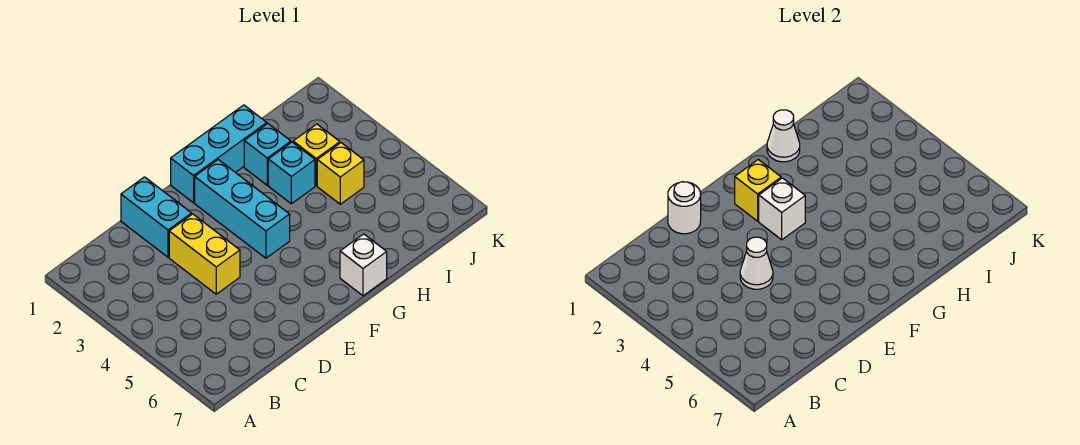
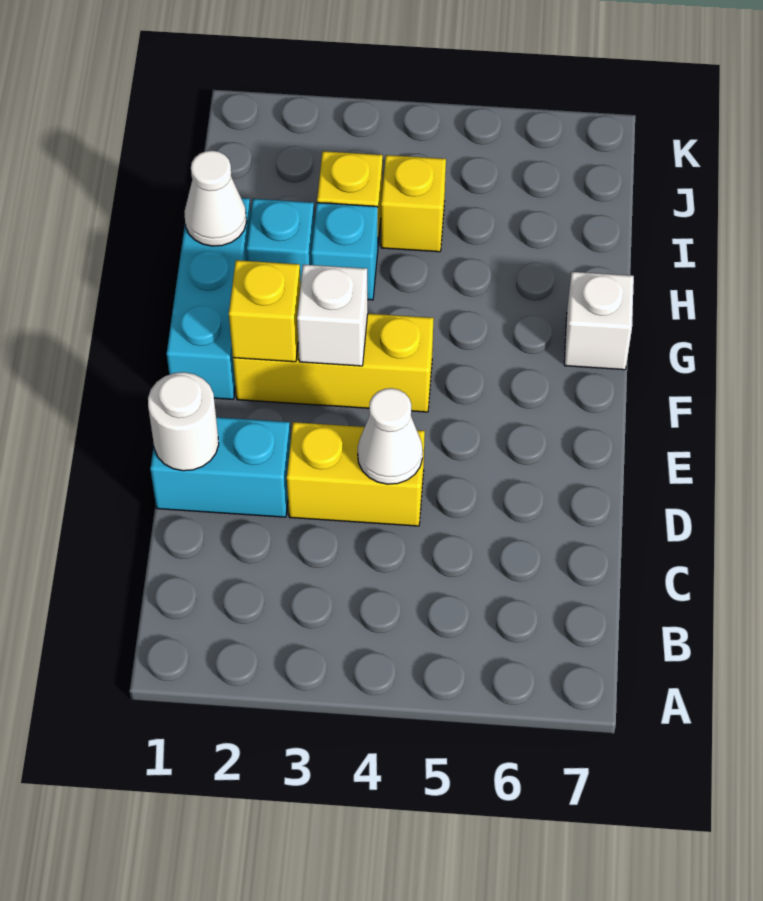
cyan brick F2:F4 level 1 -> yellow brick F2:F4 level 1

